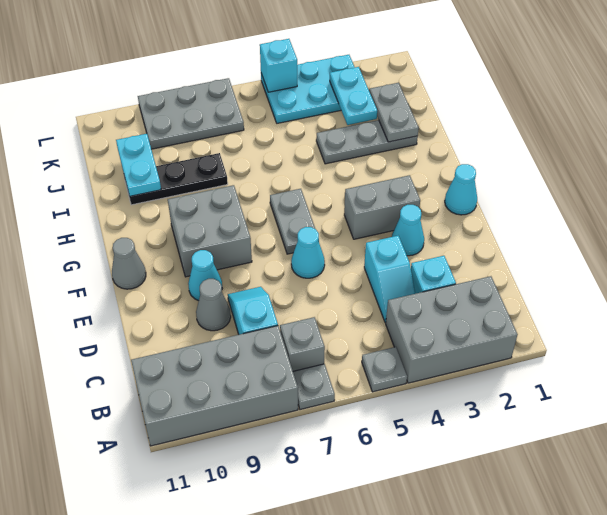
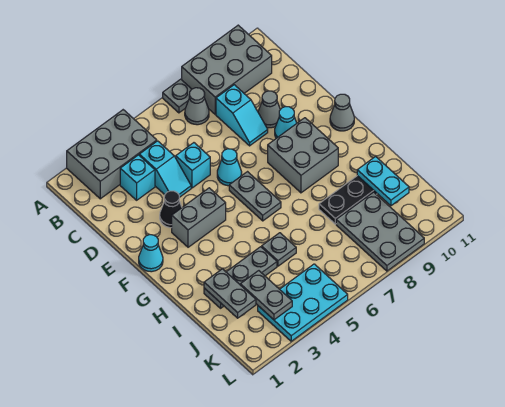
grey plate A5 level 1 -> grey plate I5 level 1
grey brick A8:B11 level 1 -> grey brick A8:B10 level 1
grey brick B7 level 1 -> grey cone B7 level 1
cyan slope C4:D4 level 1 top D -> cyan slope C4:D4 level 1 top C
cyan cone E3 level 1 -> black cone E3 level 1
cyan plate J3:K3 level 2 -> grey plate J3:K3 level 2
grey plate K7:L9 level 1 -> grey plate J8:L9 level 1
cyan brick L5 level 2 -> cyan brick D5 level 1

